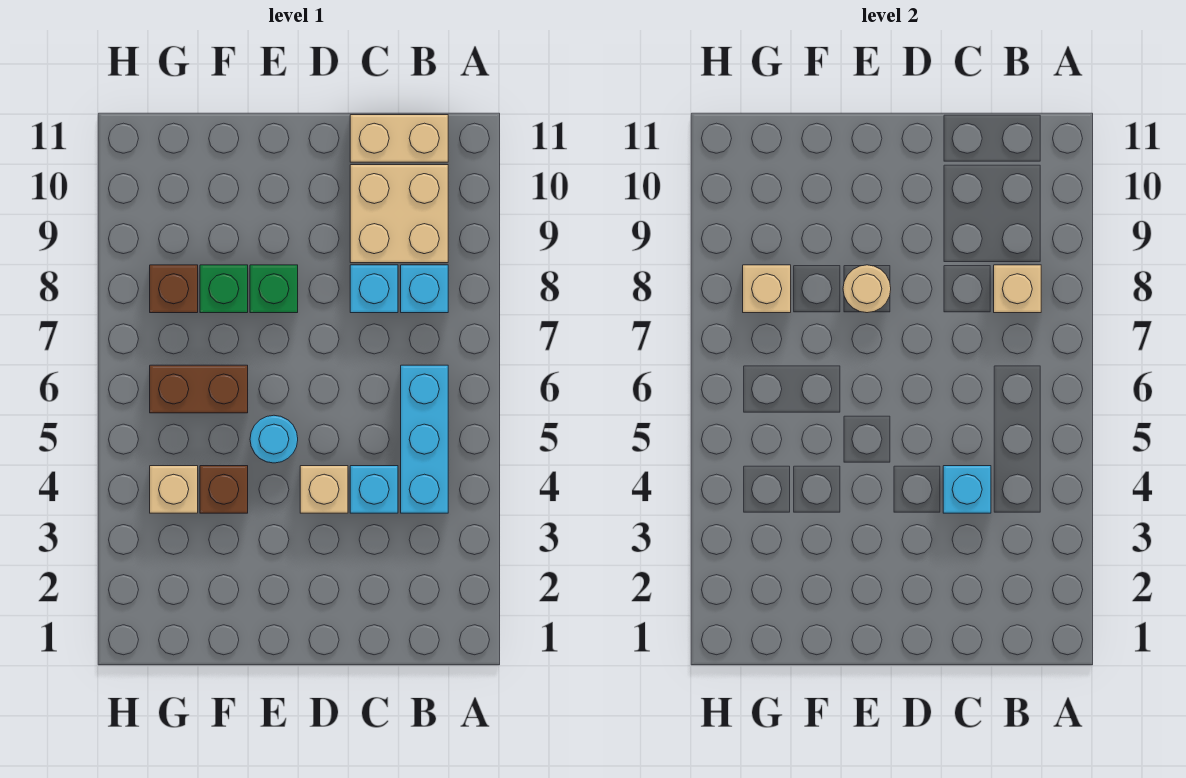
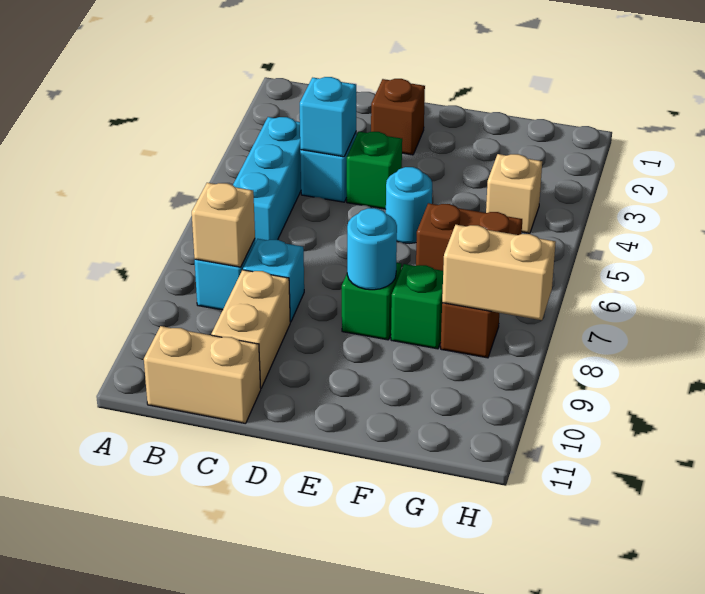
tan brick B9:C10 level 1 -> tan brick C9:C10 level 1
tan brick D4 level 1 -> green brick D4 level 1
tan round brick E8 level 2 -> cyan round brick E8 level 2
brown brick F4 level 1 -> brown brick D2 level 1
tan brick G8 level 2 -> tan brick G8:H8 level 2

